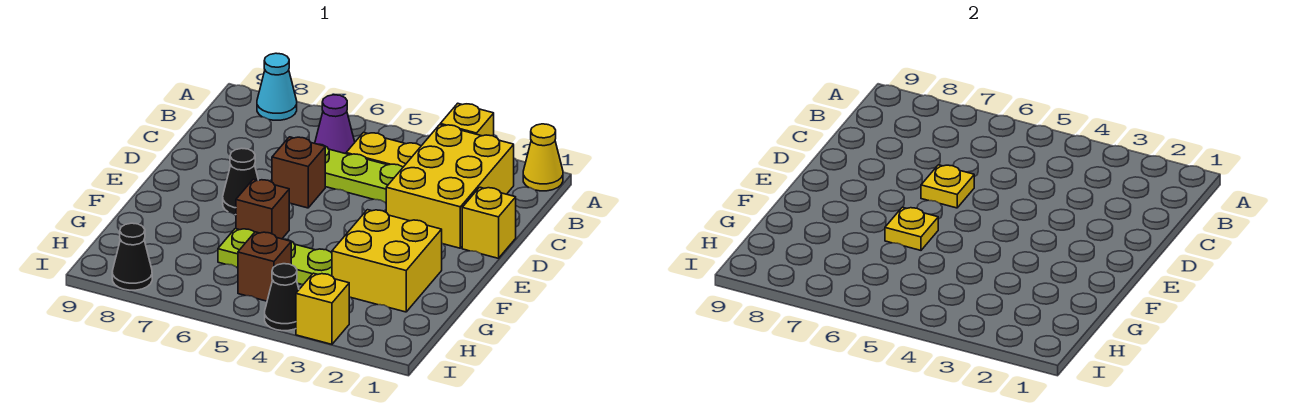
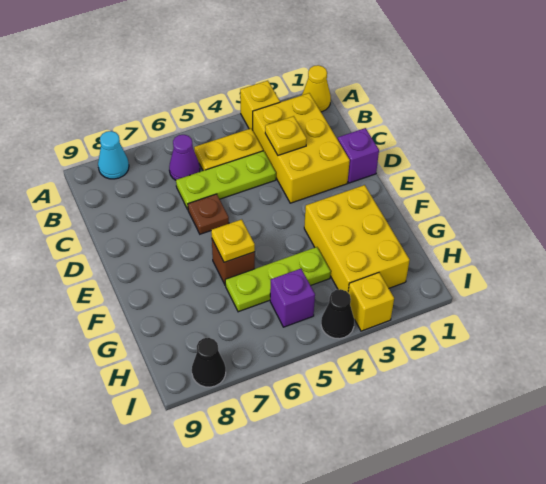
yellow brick D1 level 1 -> purple brick D1 level 1
brown brick D6 level 1 -> brown plate D6 level 1
yellow plate D6 level 2 -> yellow plate C3 level 2
black cone E7 level 1 -> none
yellow brick F2:G3 level 1 -> yellow brick F2:H3 level 1
brown brick H5 level 1 -> purple brick H5 level 1

